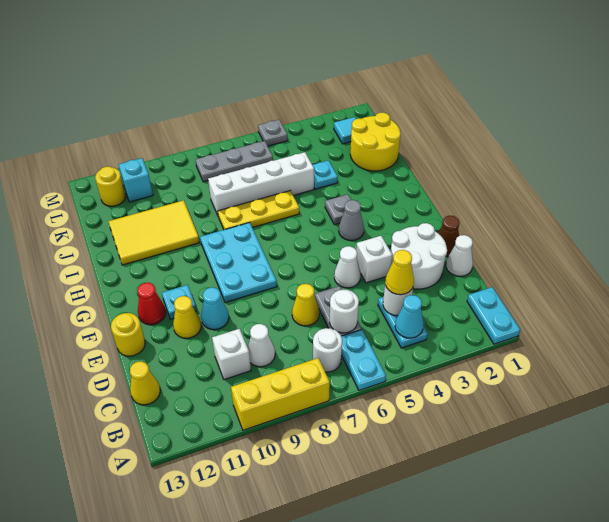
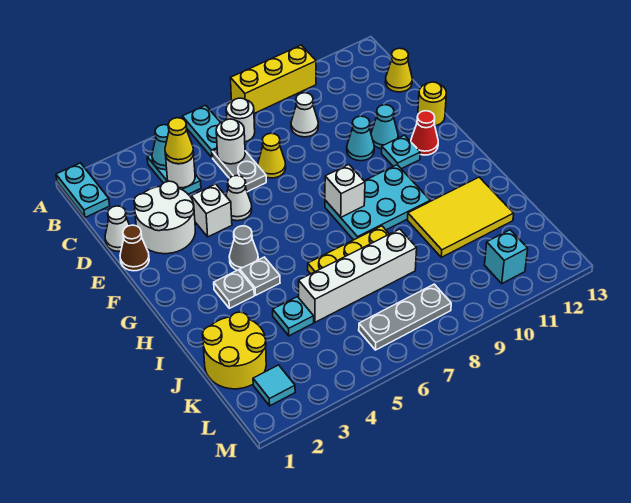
white brick C10 level 1 -> white brick G8 level 2
yellow cone E11 level 1 -> cyan cone E11 level 1
cyan plate F8:H9 level 1 -> cyan plate G8:H10 level 1
yellow round brick L12 level 1 -> none
grey plate M5 level 1 -> grey plate H3 level 1

